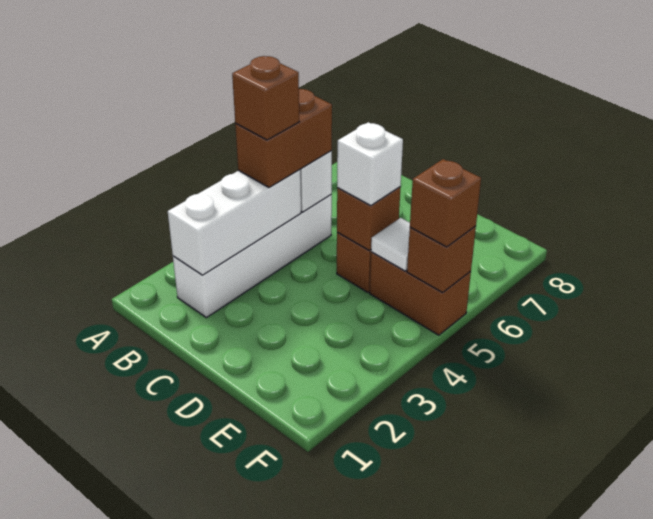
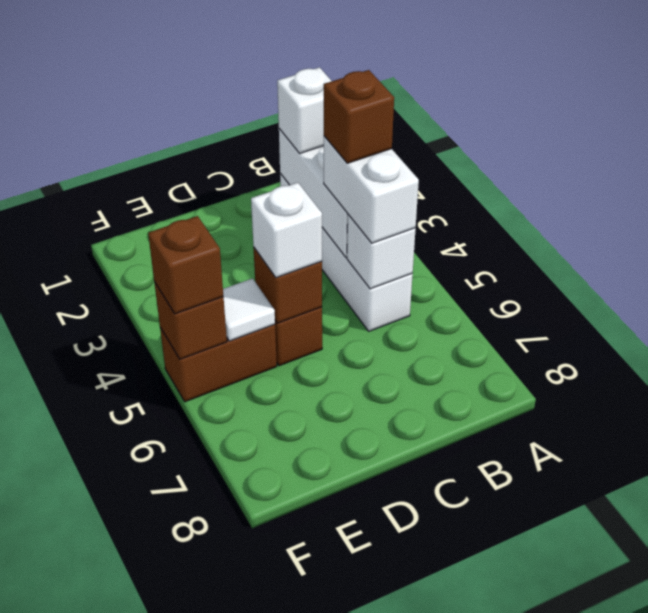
none -> white brick B2 level 3
brown brick B4:B5 level 3 -> white brick B4:B5 level 3

